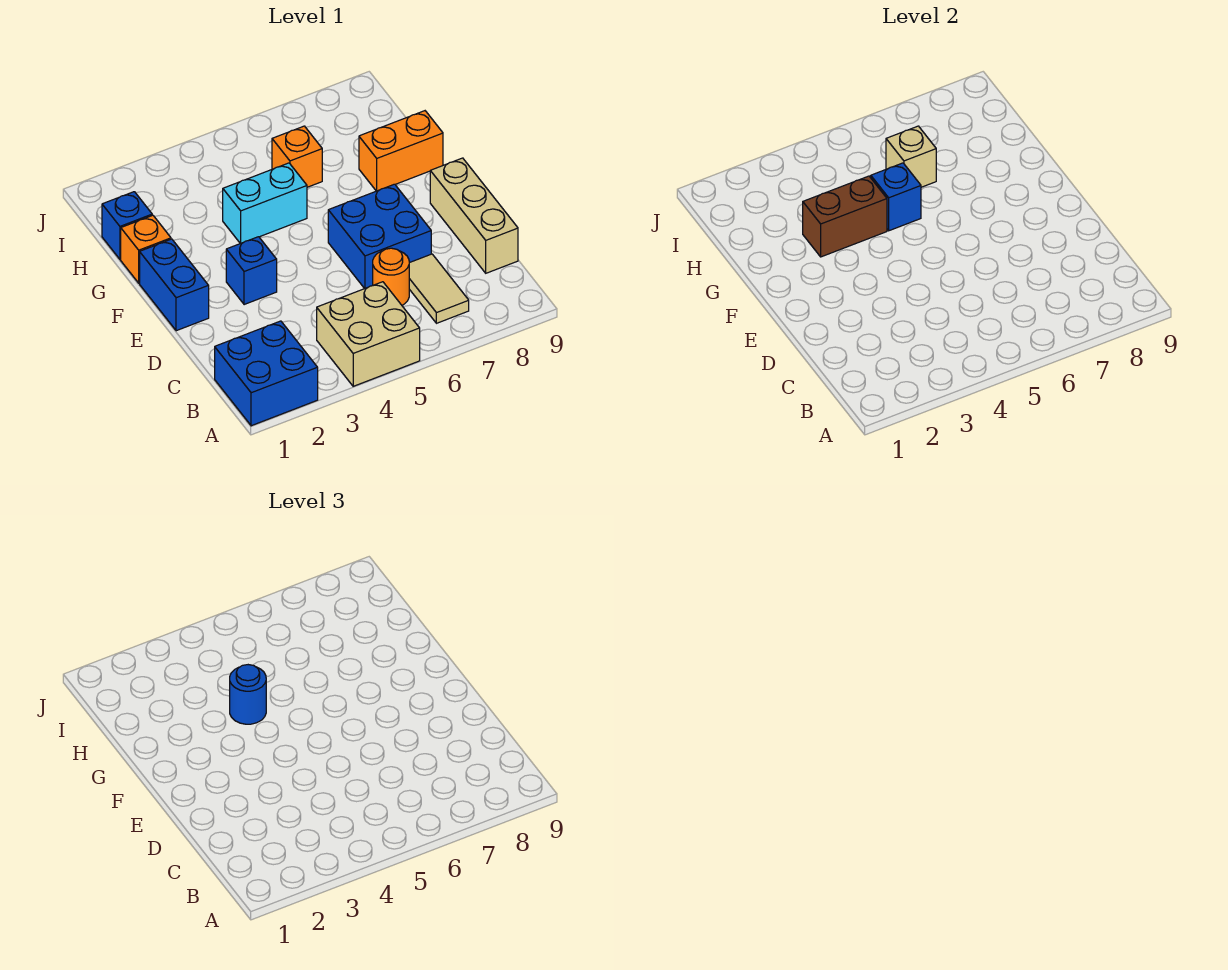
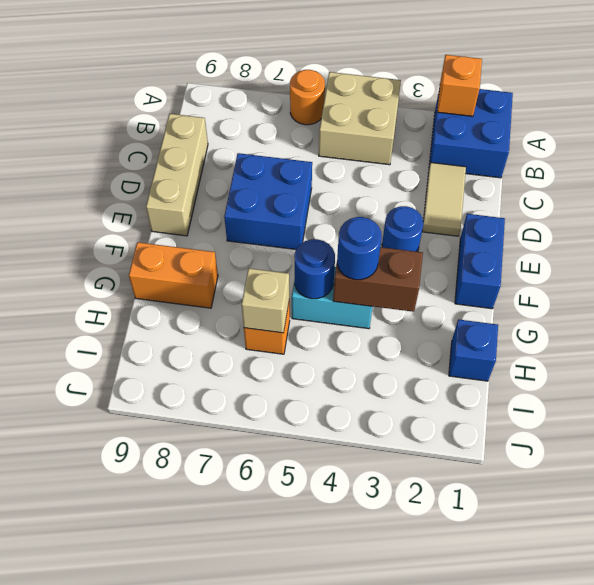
tan tile B7:C7 level 1 -> tan tile C2:D2 level 1
orange round brick C6 level 1 -> orange round brick A6 level 1
blue brick E3 level 1 -> blue round brick E3 level 1
orange brick G1 level 1 -> orange brick A2 level 2
blue brick G5 level 2 -> blue round brick G5 level 2

